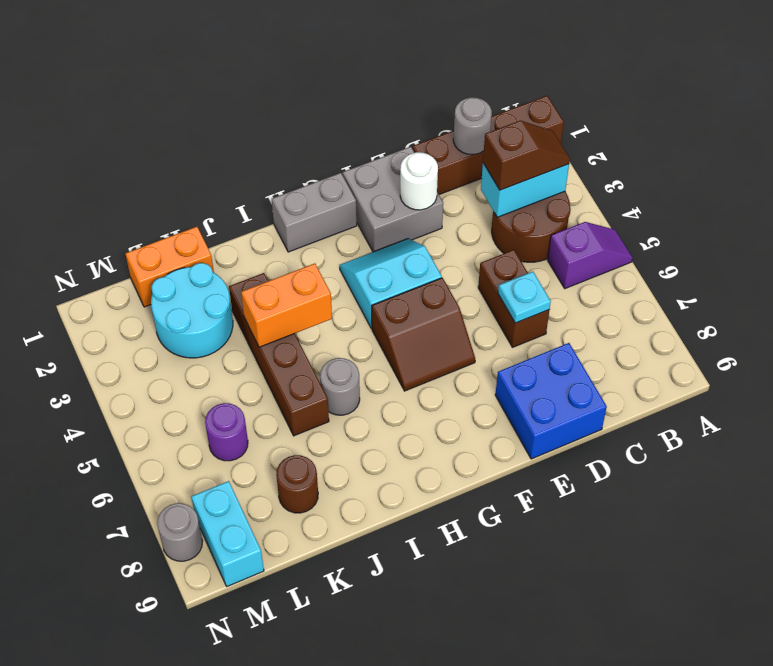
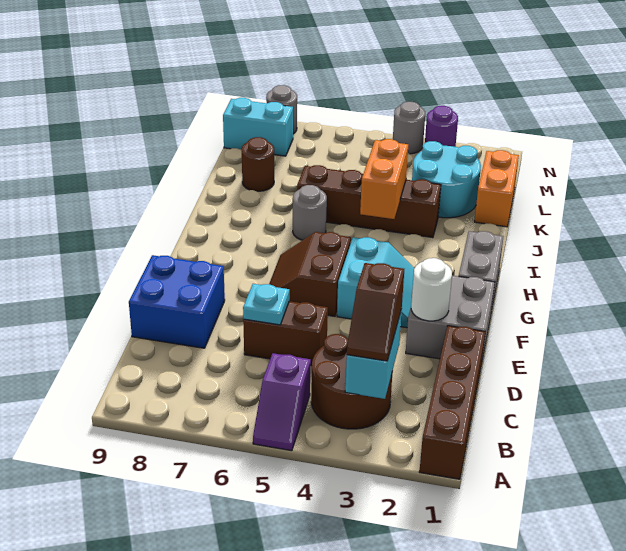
grey round brick C1 level 2 -> grey round brick N4 level 1
purple round brick L6 level 1 -> purple round brick N3 level 1

